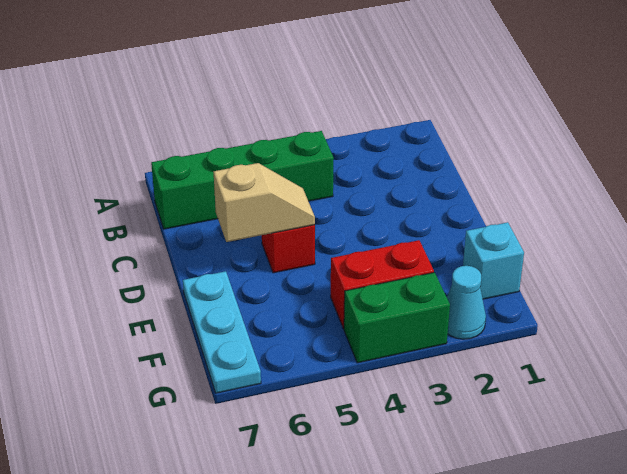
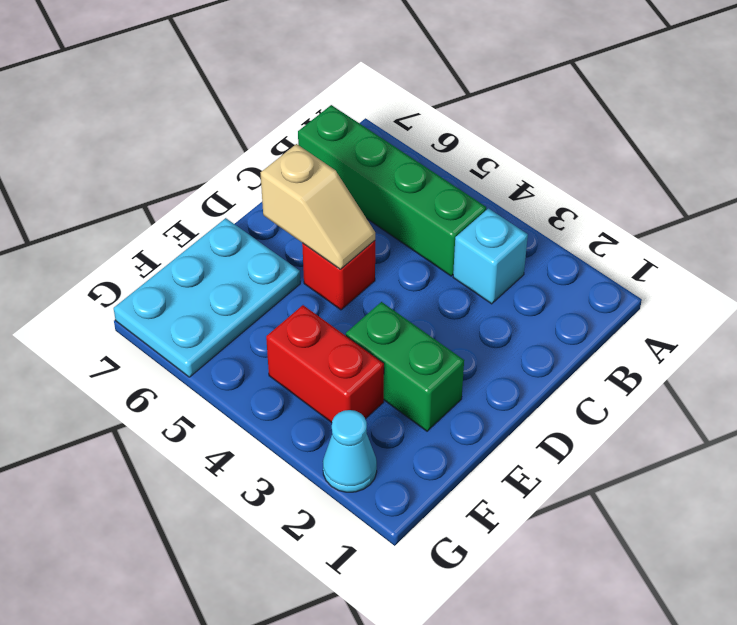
cyan plate E7:G7 level 1 -> cyan plate E6:G7 level 1
cyan brick F1 level 1 -> cyan brick B3 level 1
green brick G3:G4 level 1 -> green brick E2:E3 level 1

